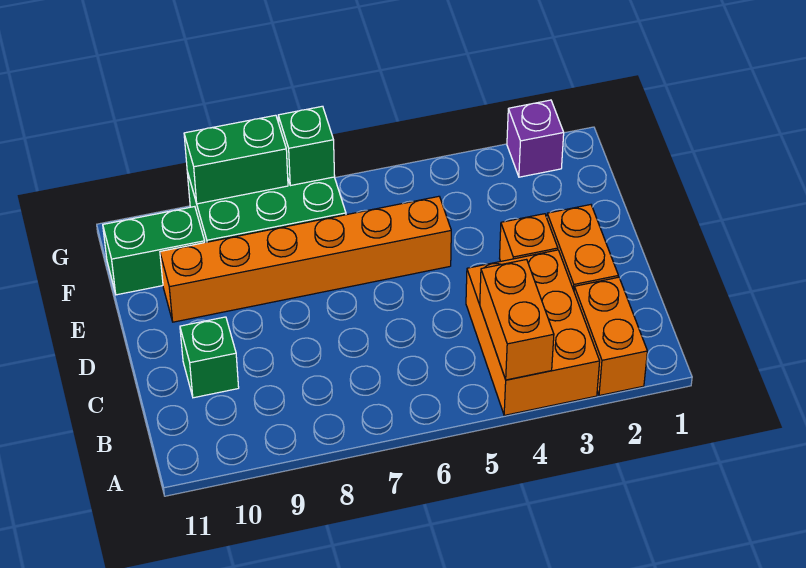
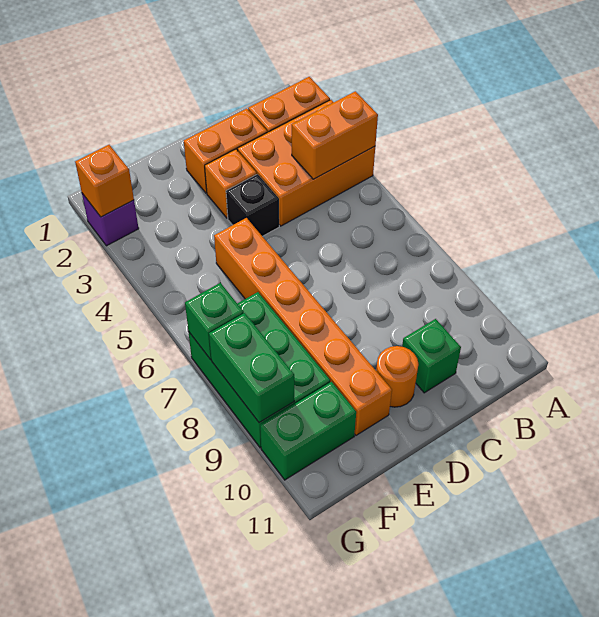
none -> black brick D4 level 1
none -> orange round brick D10 level 1
green brick F10:F11 level 1 -> green brick F10:G10 level 1
none -> orange brick G2 level 2

